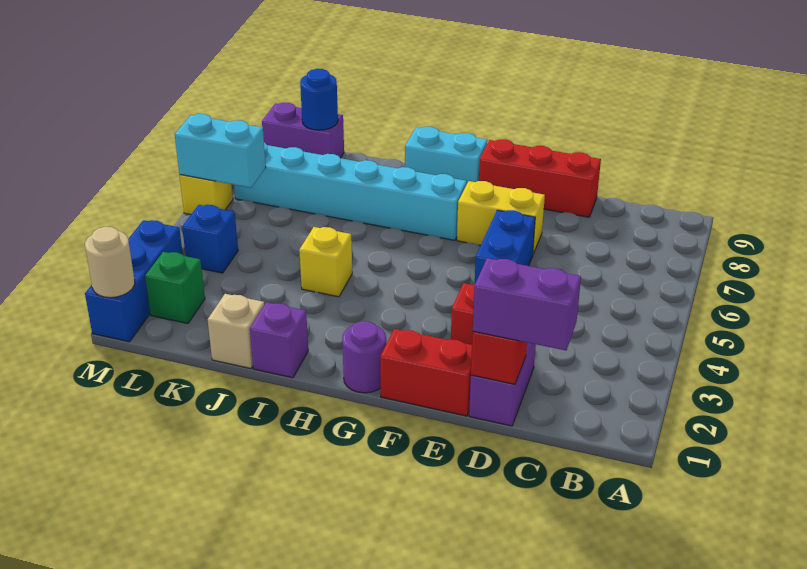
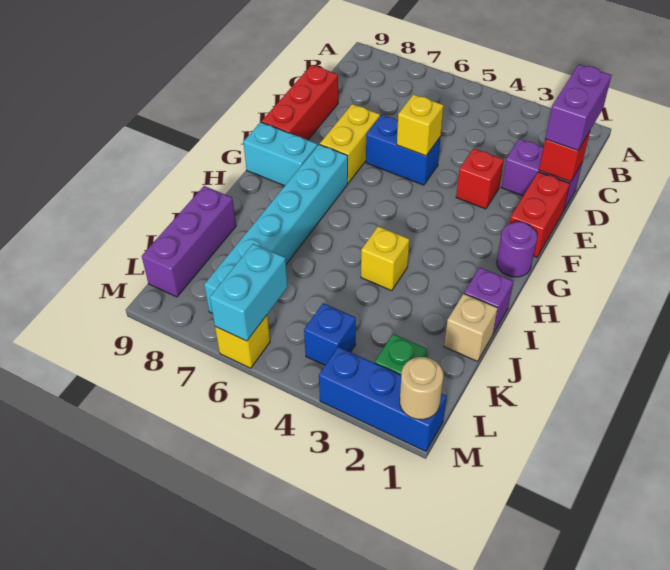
none -> yellow brick E5 level 2
cyan brick G9:H9 level 1 -> cyan brick G8:G9 level 1
purple brick K9:L9 level 1 -> purple brick J9:L9 level 1
blue round brick K9 level 2 -> none

